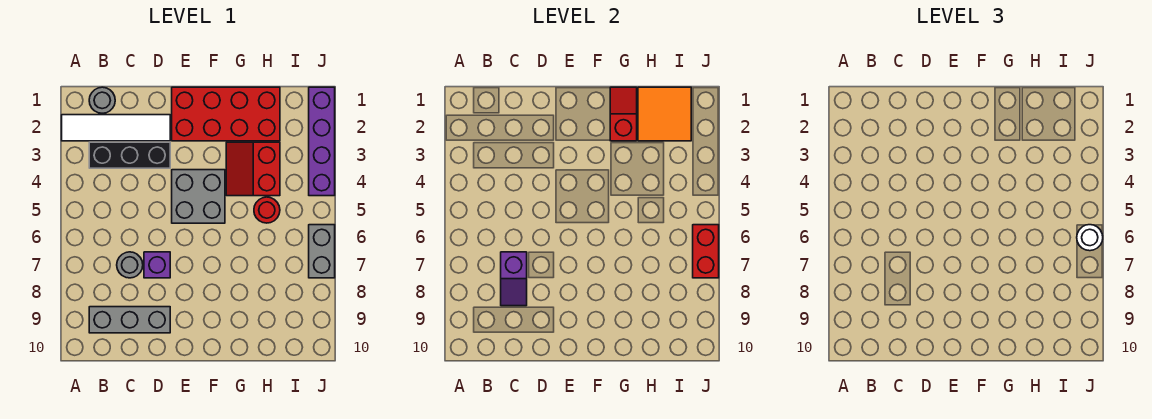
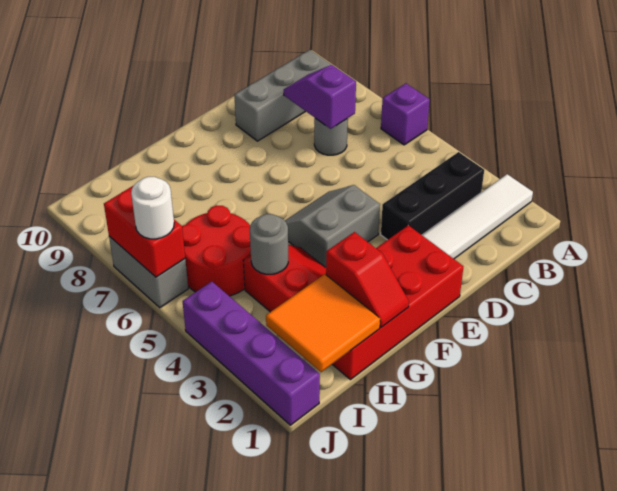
grey round brick B1 level 1 -> grey round brick H4 level 2
purple brick D7 level 1 -> purple brick A6 level 1
grey brick E4:F5 level 1 -> grey slope E4:F5 level 1 top 4
red round brick H5 level 1 -> red round brick H5:I6 level 1

